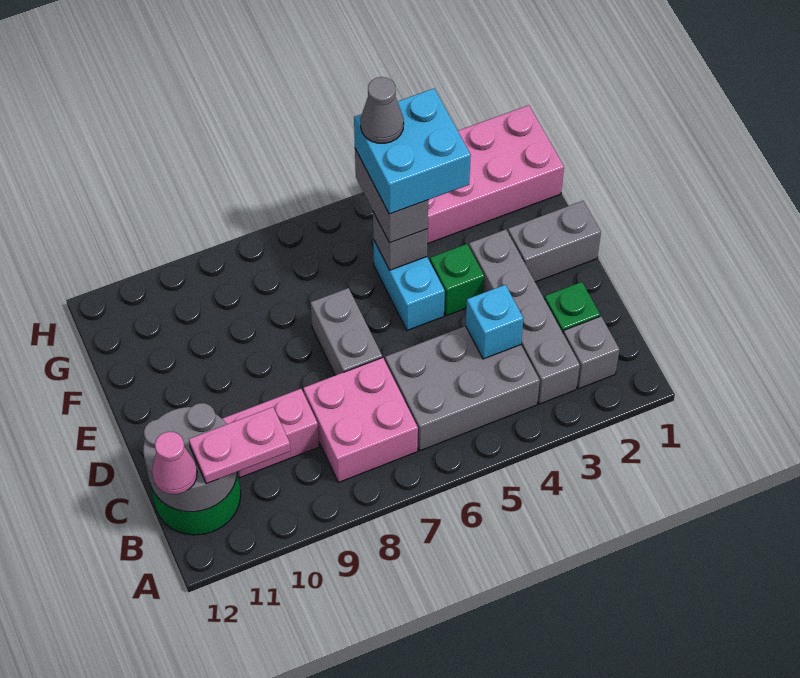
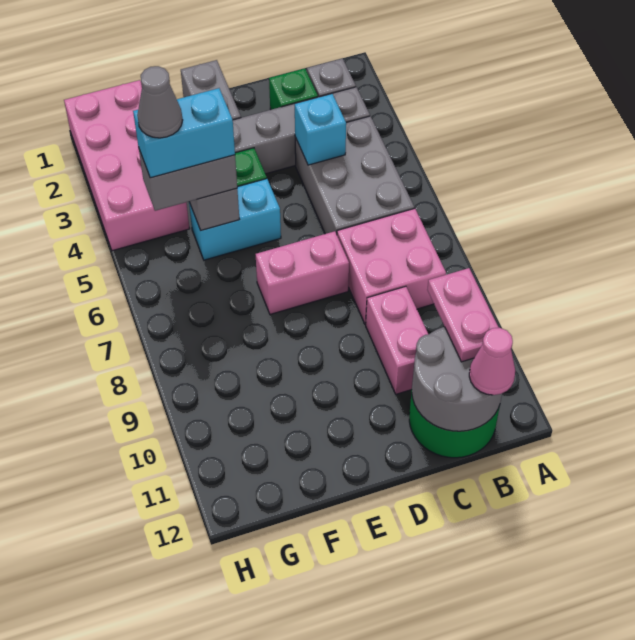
grey brick D7:E7 level 1 -> pink brick D7:E7 level 1
cyan brick F4:G5 level 4 -> cyan brick F5:G5 level 4

